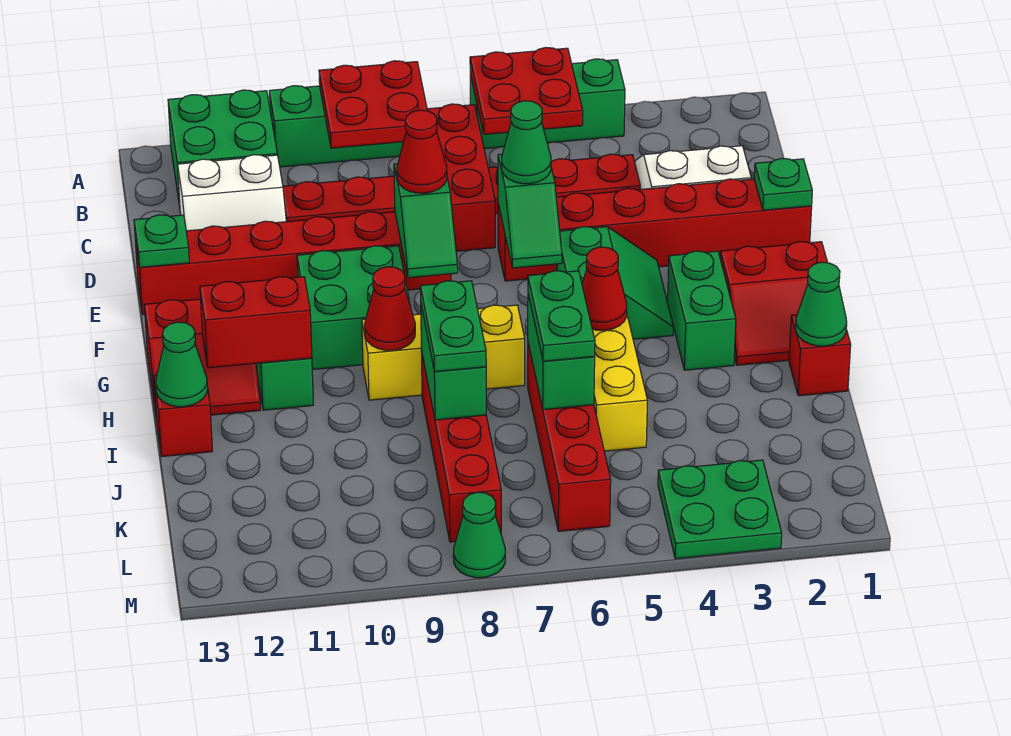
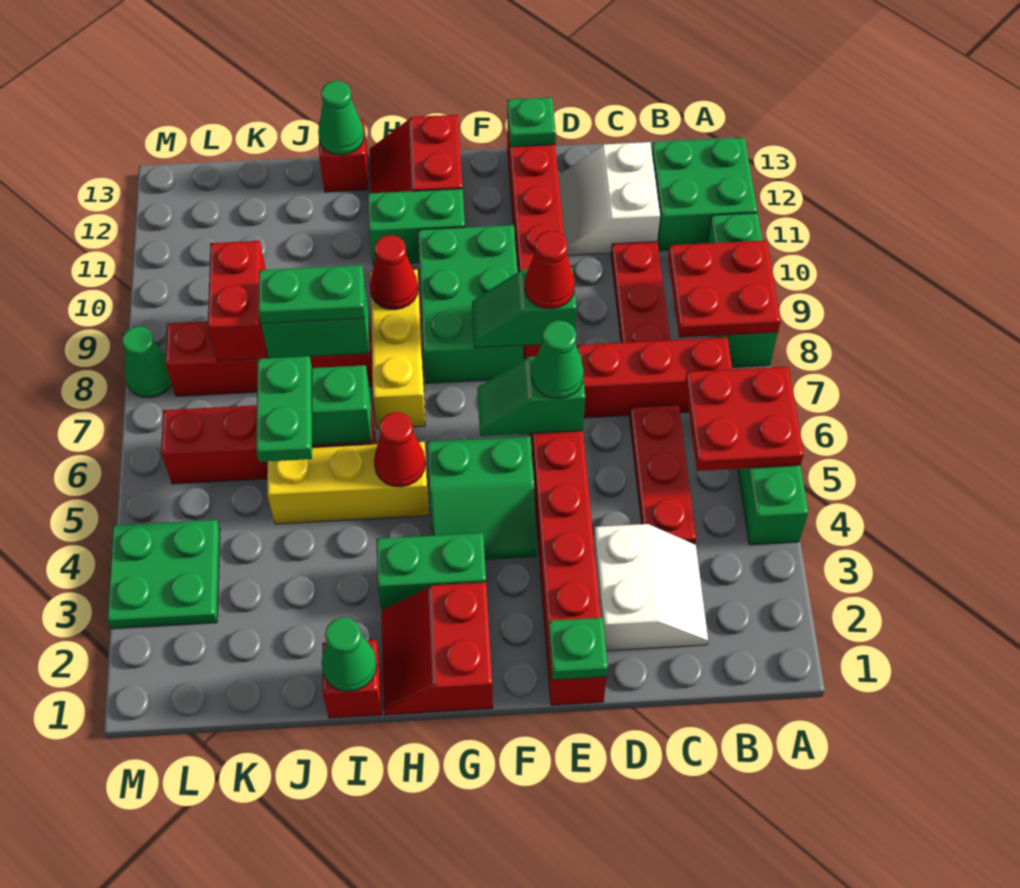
green brick F9:G10 level 1 -> green brick F8:G10 level 1
red brick H11:H12 level 2 -> red brick K8:K9 level 2
green plate I6:J6 level 3 -> green plate J5:J6 level 3

